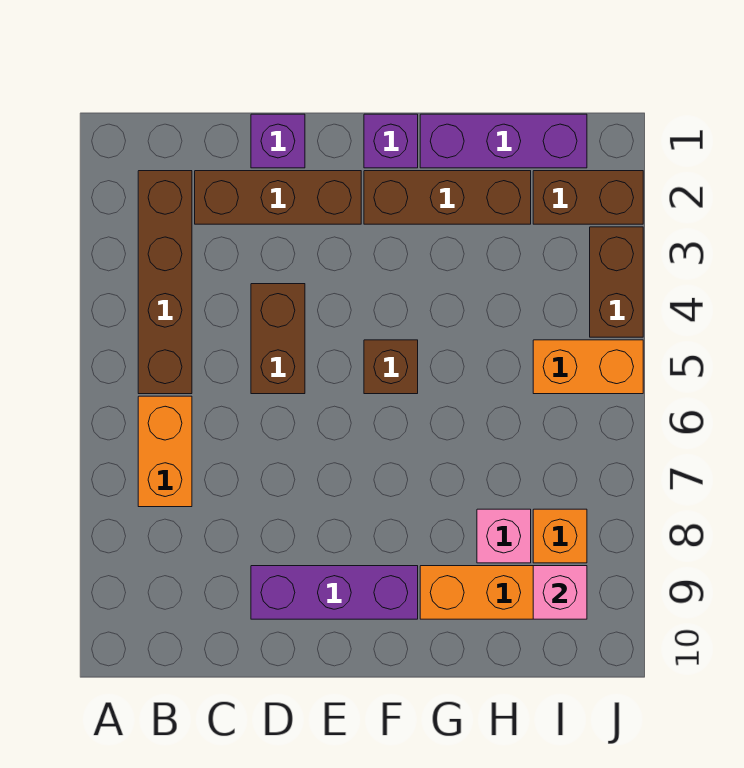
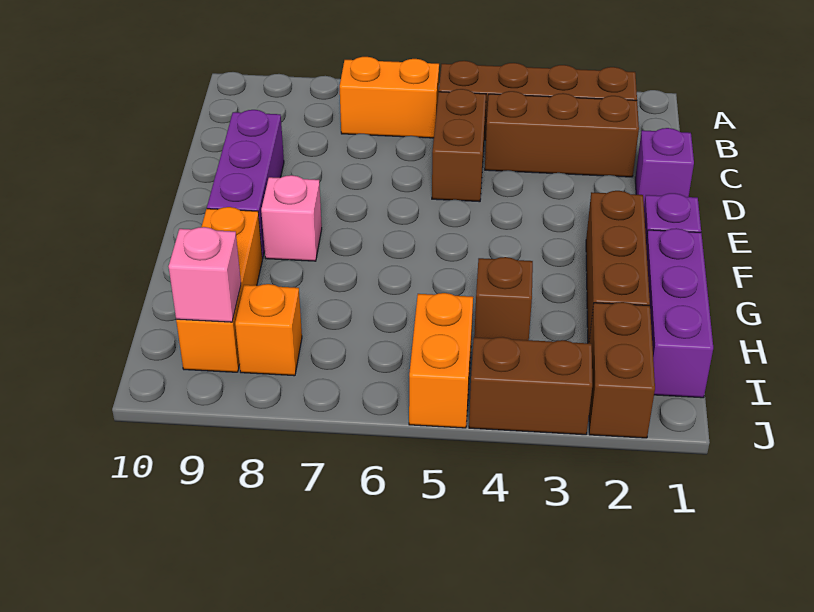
brown brick C2:E2 level 1 -> brown brick C2:C4 level 1
brown brick D4:D5 level 1 -> brown brick C5:D5 level 1
brown brick F5 level 1 -> brown brick H4 level 1
pink brick H8 level 1 -> pink brick F8 level 1

